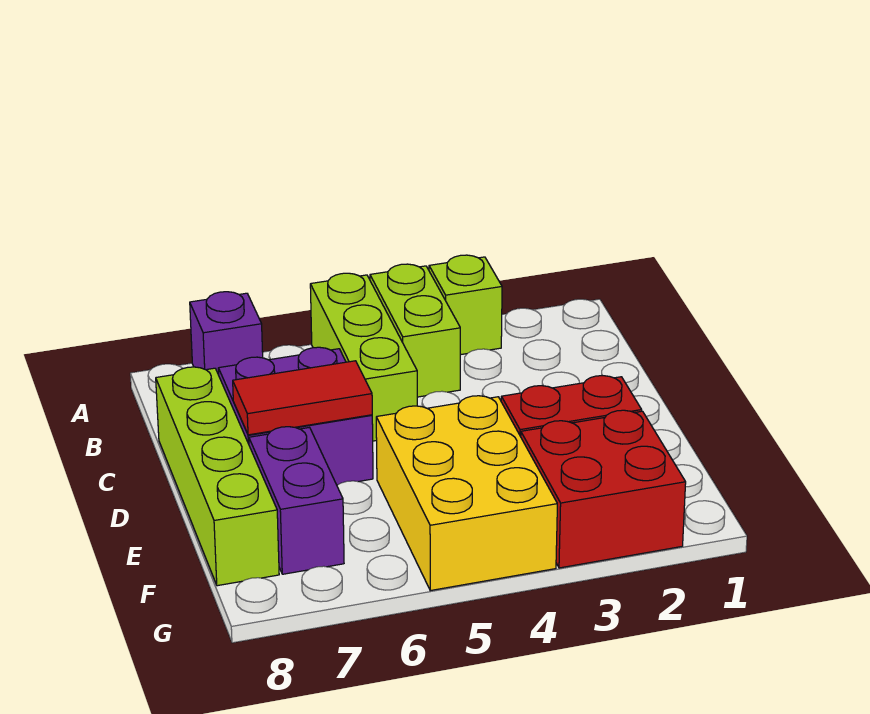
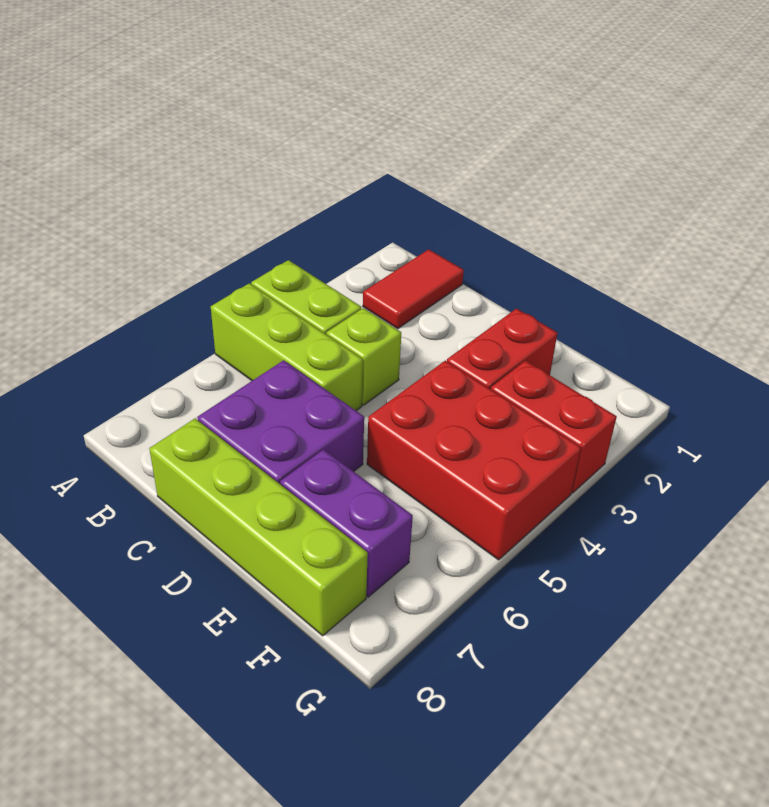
lime brick A3 level 1 -> lime brick C4 level 1
purple brick A7 level 1 -> none
red tile D6:D7 level 2 -> red tile B1:B2 level 1
yellow brick E4:G5 level 1 -> red brick E4:G5 level 1
red brick F2:G3 level 1 -> red brick F3:G3 level 1

